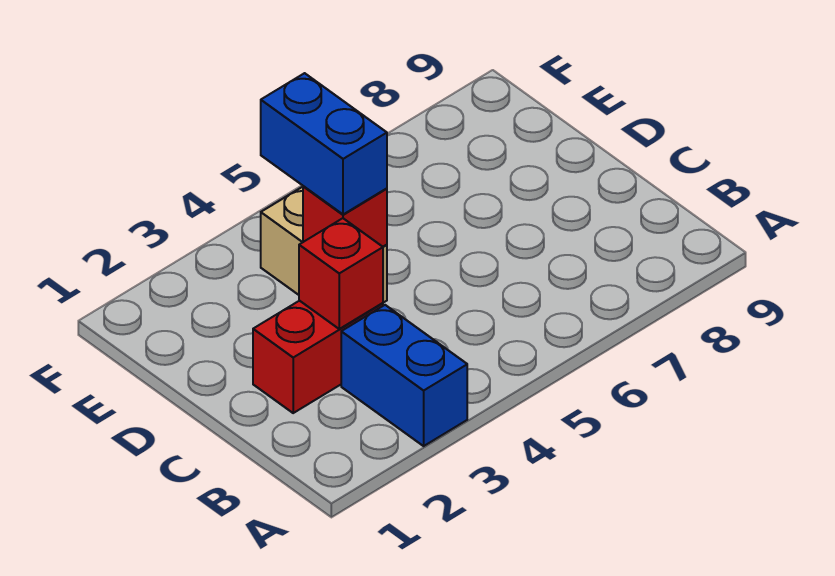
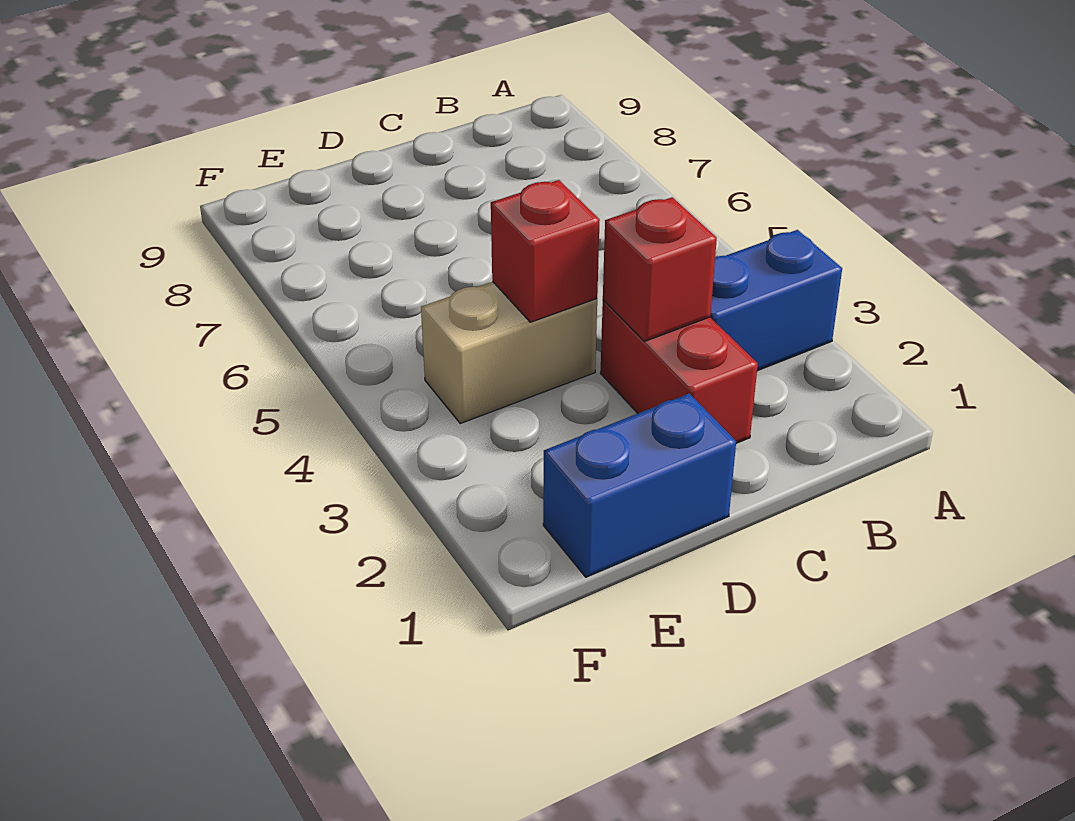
blue brick D4:E4 level 3 -> blue brick D1:E1 level 1

